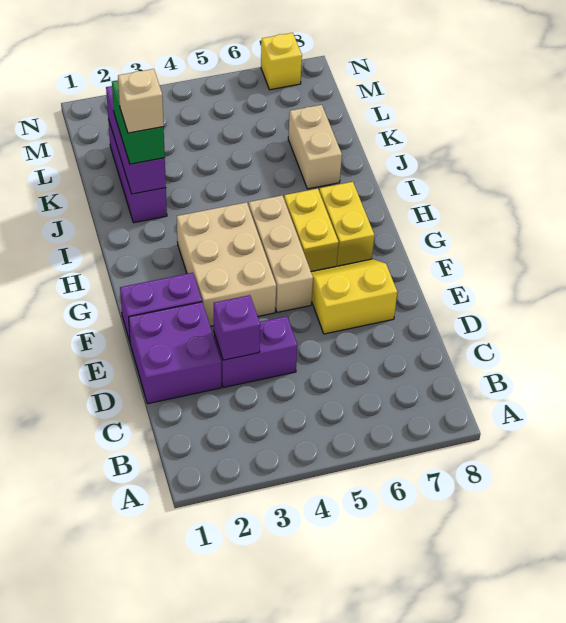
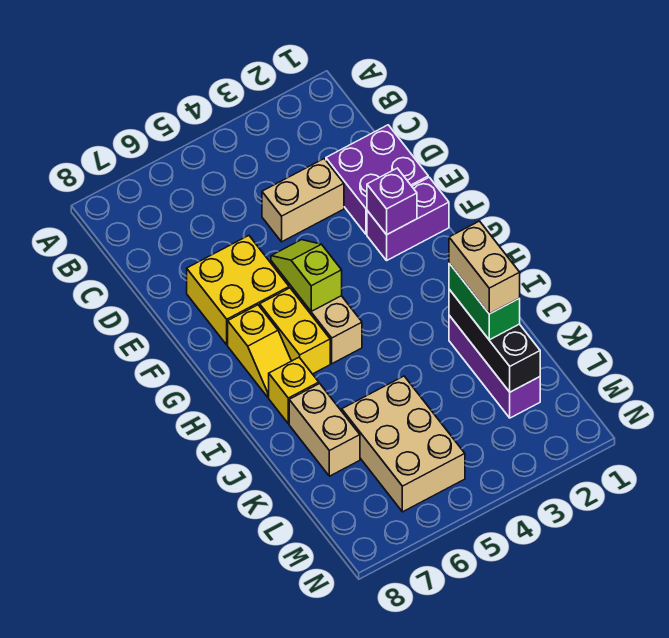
purple brick D3:D4 level 1 -> tan brick D3:D4 level 1
purple brick D3 level 2 -> purple brick F2 level 2
yellow slope E6:F7 level 1 top E -> yellow brick E6:F7 level 1
tan brick F3:H4 level 1 -> tan brick K5:M6 level 1
none -> lime slope F5:G5 level 2 top G
yellow brick G7:H7 level 1 -> yellow slope G7:H7 level 1 top G
purple brick J2:L2 level 2 -> black brick J2:L2 level 2
tan brick J2 level 4 -> tan brick J2:K2 level 4
yellow brick N7 level 1 -> yellow brick I7 level 1

